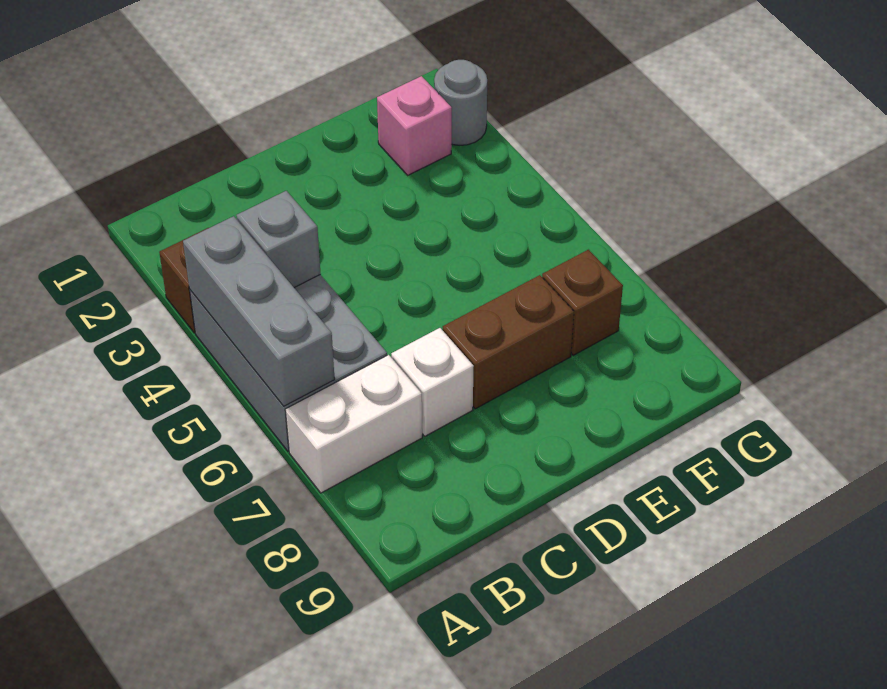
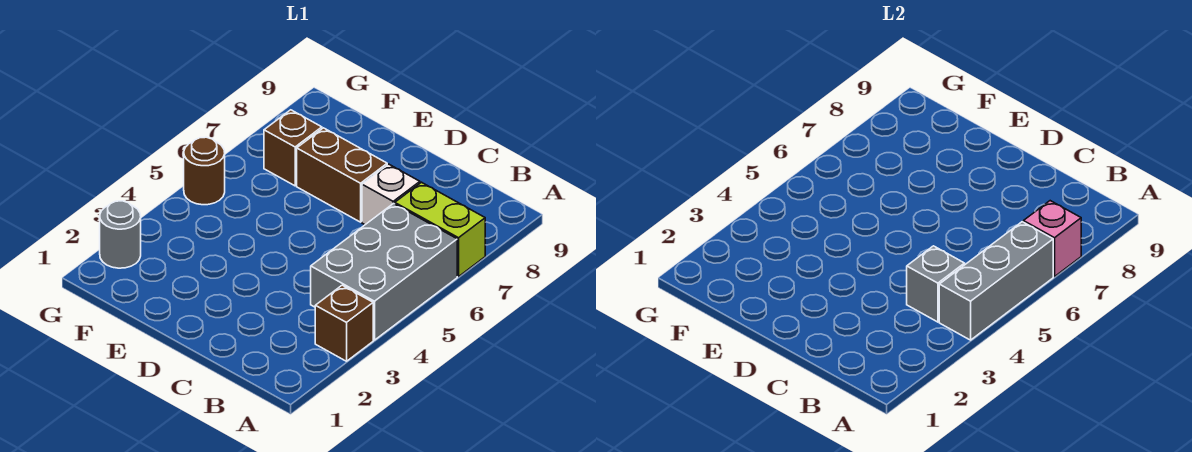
white brick A7:B7 level 1 -> lime brick A7:B7 level 1
pink brick F2 level 1 -> pink brick A7 level 2
none -> brown round brick G5 level 1

